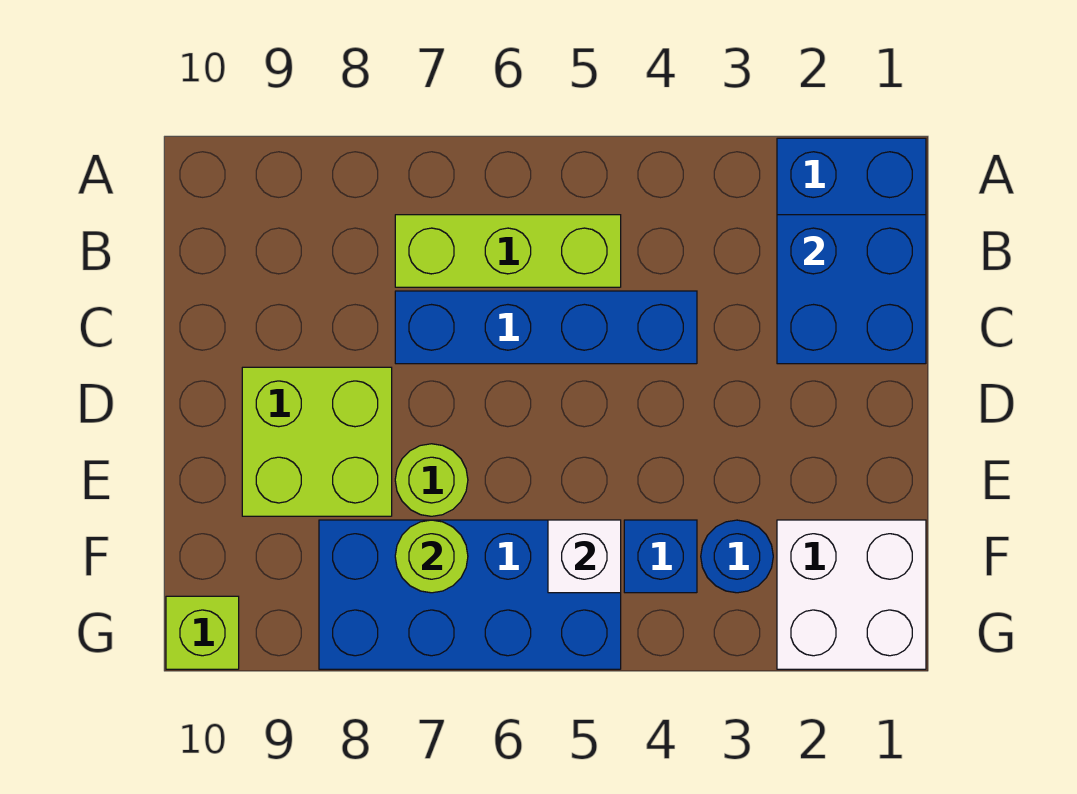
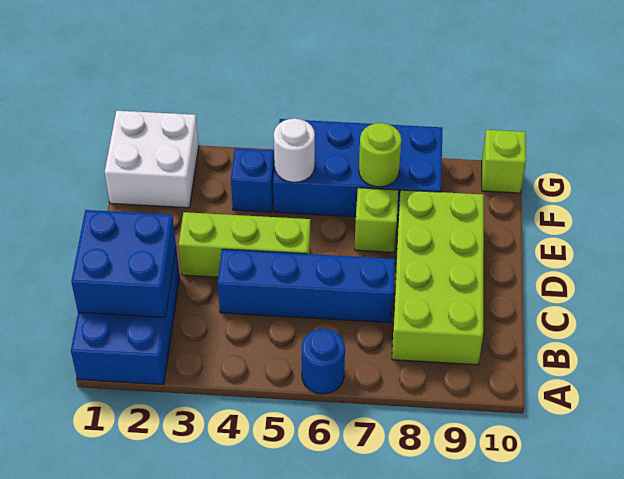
lime brick B5:B7 level 1 -> lime brick D3:D5 level 1
lime brick D8:E9 level 1 -> lime brick B8:E9 level 1
lime round brick E7 level 1 -> lime brick E7 level 1
blue round brick F3 level 1 -> blue round brick A6 level 1
white brick F5 level 2 -> white round brick F5 level 2

